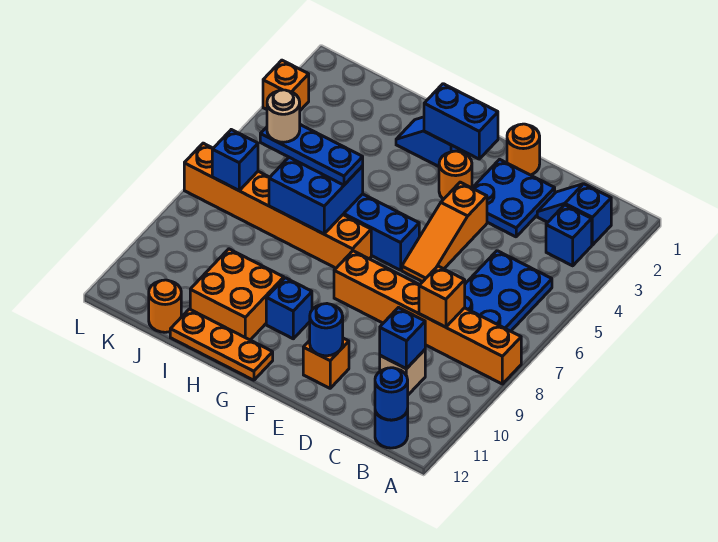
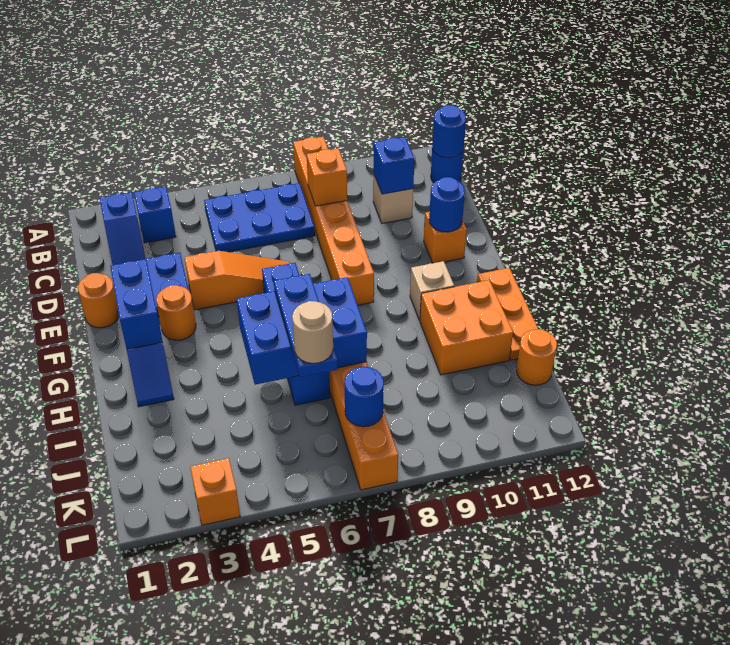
blue brick G10 level 1 -> tan brick G10 level 1
blue brick H6:I7 level 2 -> blue brick H5:I7 level 2
blue brick K7 level 2 -> blue round brick K7 level 2

